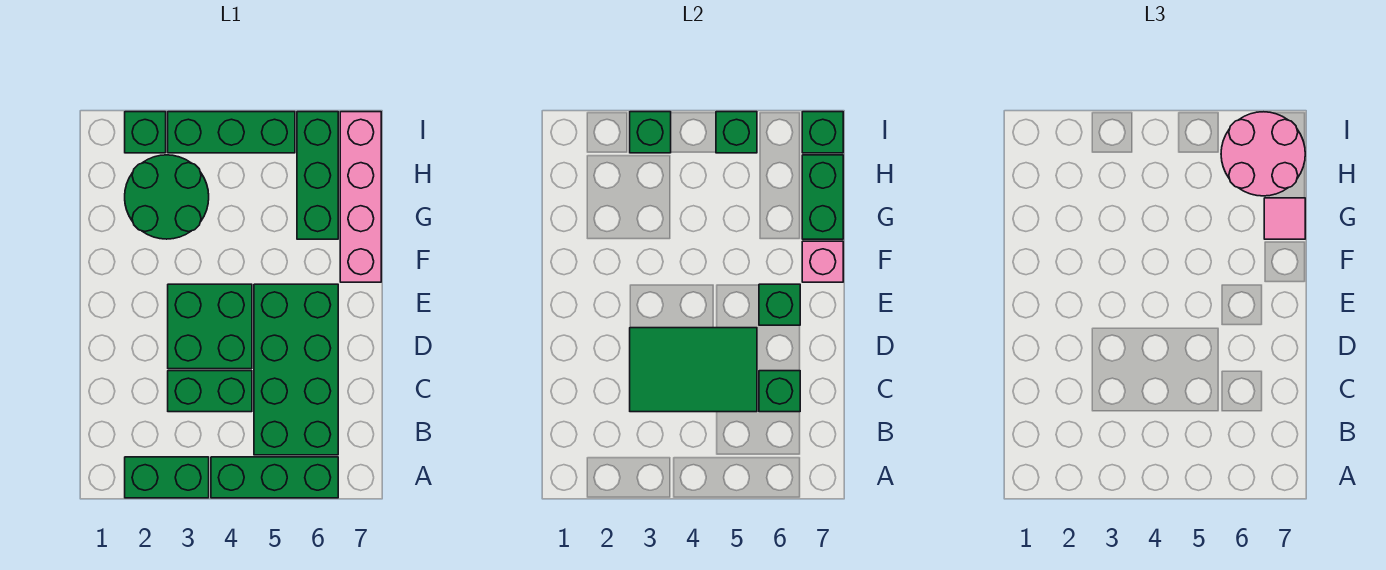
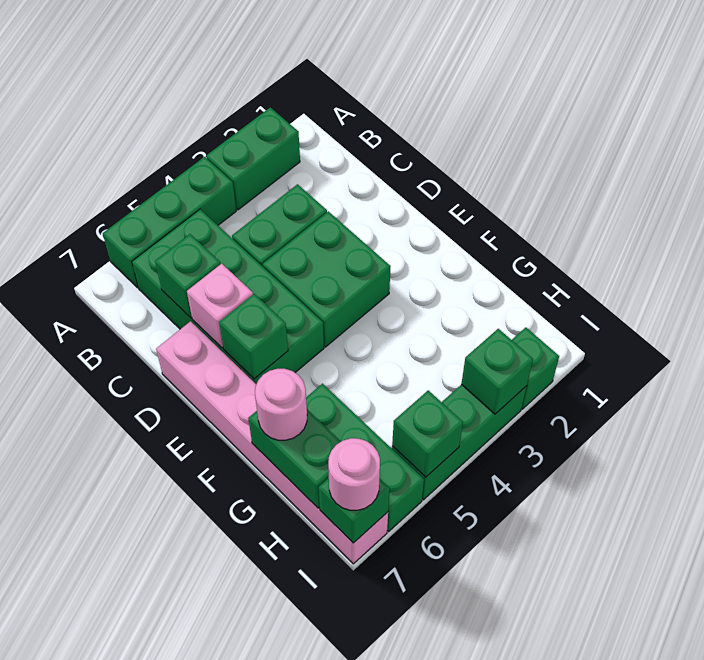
green tile C3:D5 level 2 -> none
pink brick F7:I7 level 1 -> pink brick D7:I7 level 1
pink brick F7 level 2 -> pink brick D6 level 2
green round brick G2:H3 level 1 -> none
pink tile G7 level 3 -> pink round brick G7 level 3
pink round brick H6:I7 level 3 -> pink round brick I7 level 3

